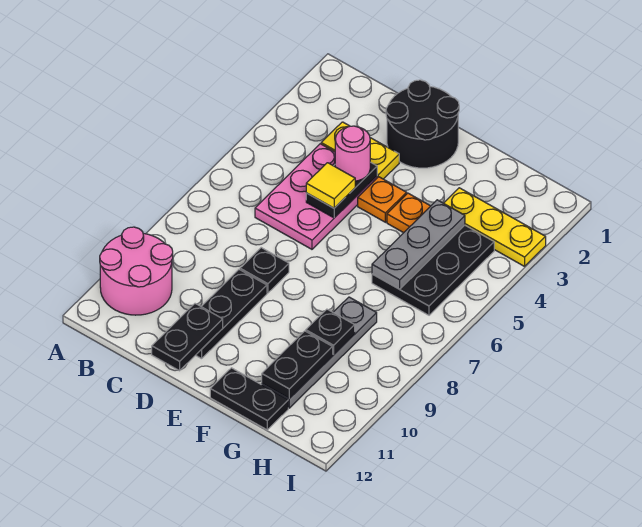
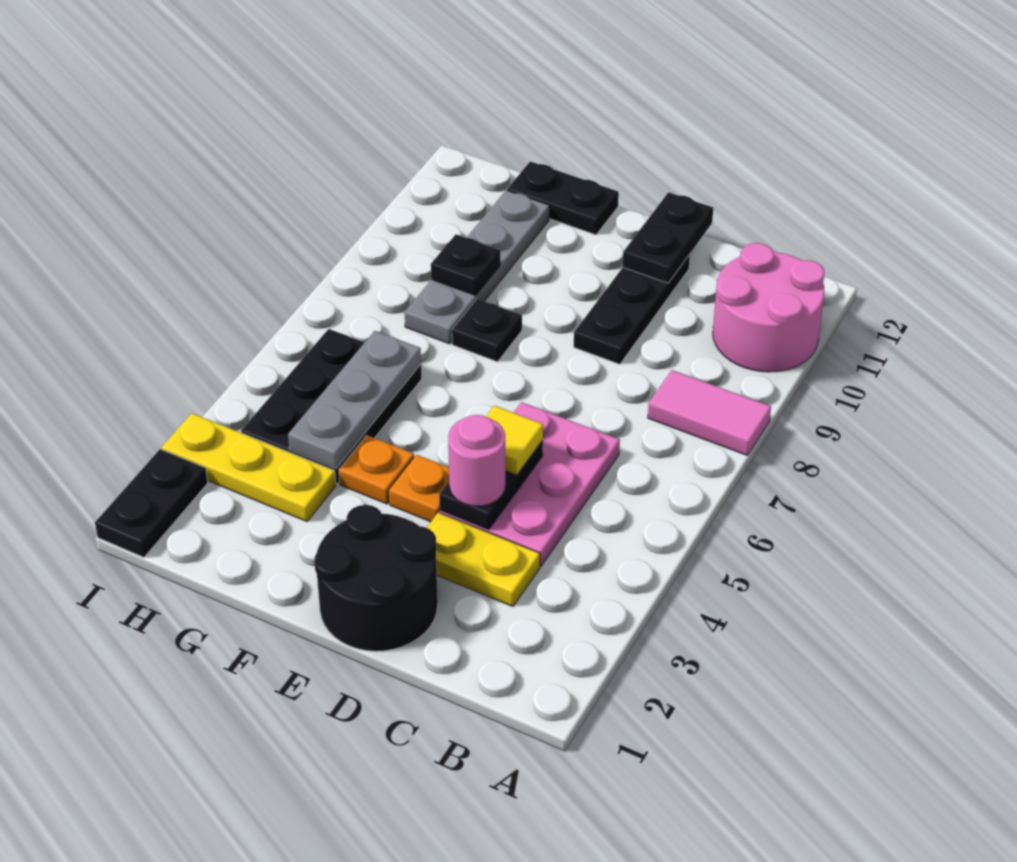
none -> pink tile A8:B8 level 1
black plate D8 level 1 -> black plate F8 level 1
black plate G10:G11 level 2 -> black plate I1:I2 level 1

